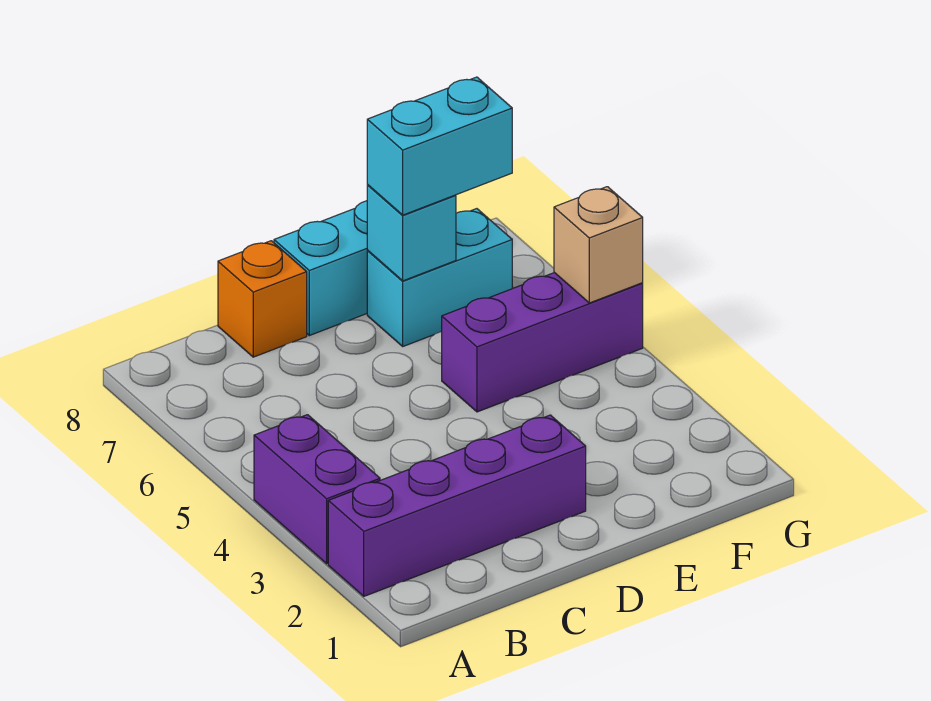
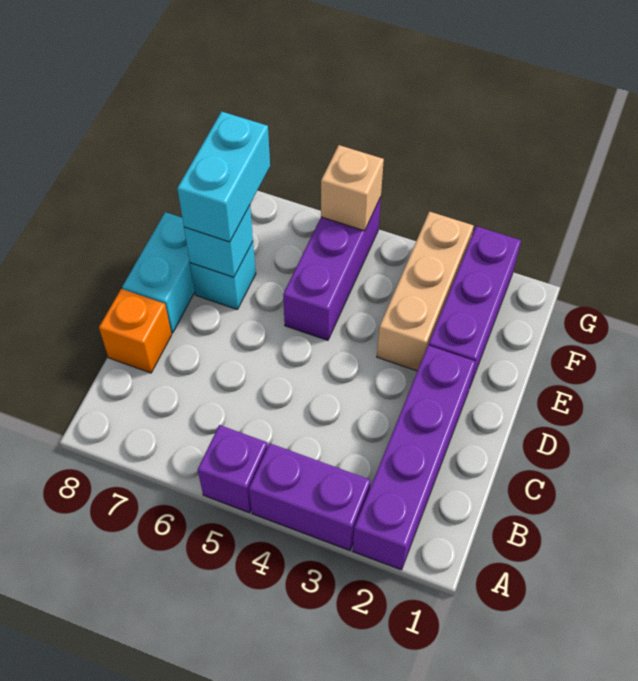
none -> purple brick A5 level 1
none -> purple brick E2:G2 level 1
none -> tan brick E3:G3 level 1
cyan brick E7:F7 level 1 -> cyan brick E7 level 1

